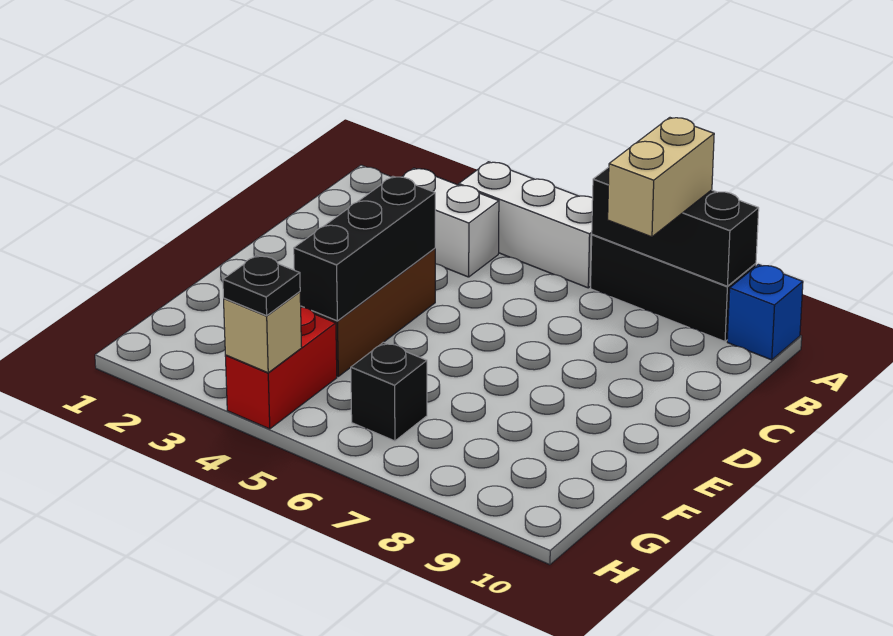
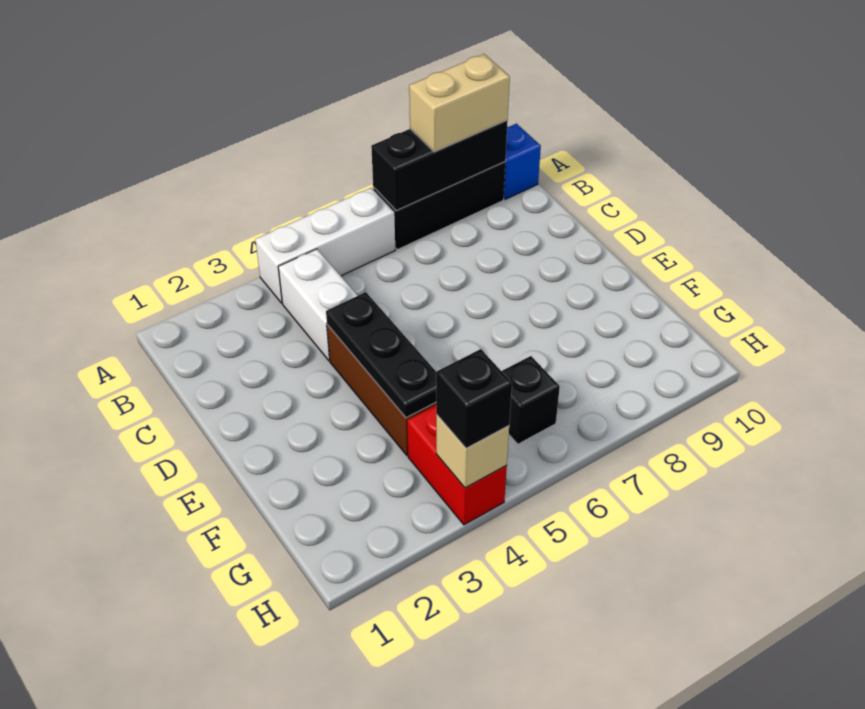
tan brick A8:B8 level 3 -> tan brick A8:A9 level 3
white brick B3:B4 level 1 -> white brick B4:C4 level 1
black brick D4:F4 level 2 -> black plate D4:F4 level 2
black plate H4 level 3 -> black brick H4 level 3

